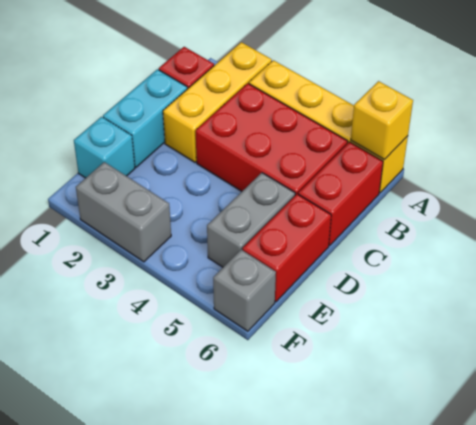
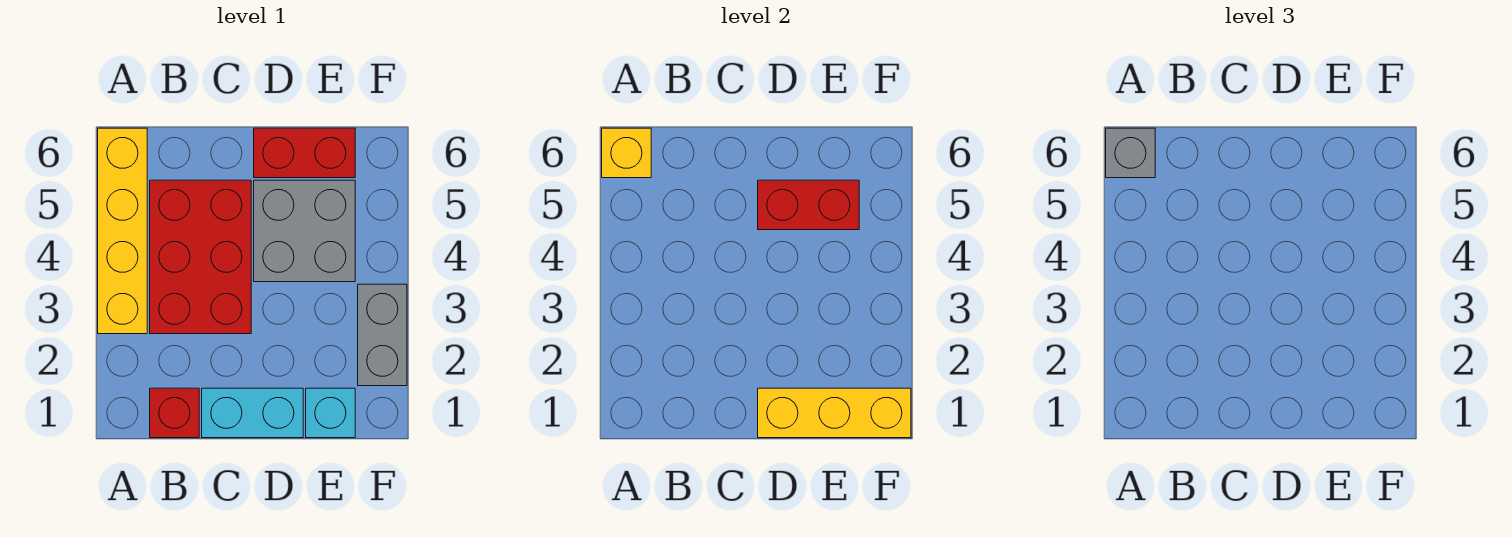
yellow brick A2:C2 level 1 -> yellow brick D1:F1 level 2
red brick B6:C6 level 1 -> red brick D5:E5 level 2
grey brick D5:E5 level 1 -> grey brick D4:E5 level 1
grey brick F6 level 1 -> grey brick A6 level 3

